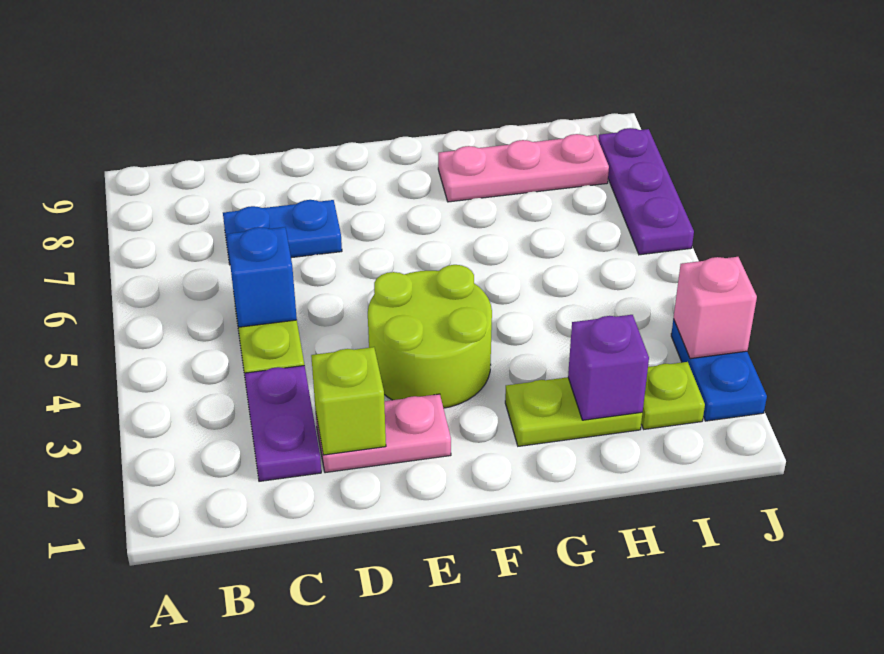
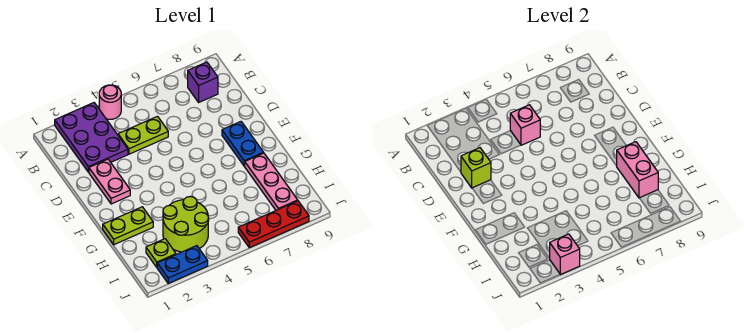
none -> pink round brick A4 level 1
purple plate C2:C3 level 1 -> purple plate A2:C3 level 1
blue brick C5 level 2 -> pink brick C5 level 2
blue plate C7:D7 level 1 -> blue plate E8:F8 level 1
lime round brick E3:F4 level 1 -> lime round brick H3:I4 level 1
lime plate G2:H2 level 1 -> lime plate G1:G2 level 1
none -> pink brick G8:H8 level 2
purple brick H2 level 2 -> purple brick B8 level 1
purple plate J6:J8 level 1 -> red plate J6:J8 level 1

